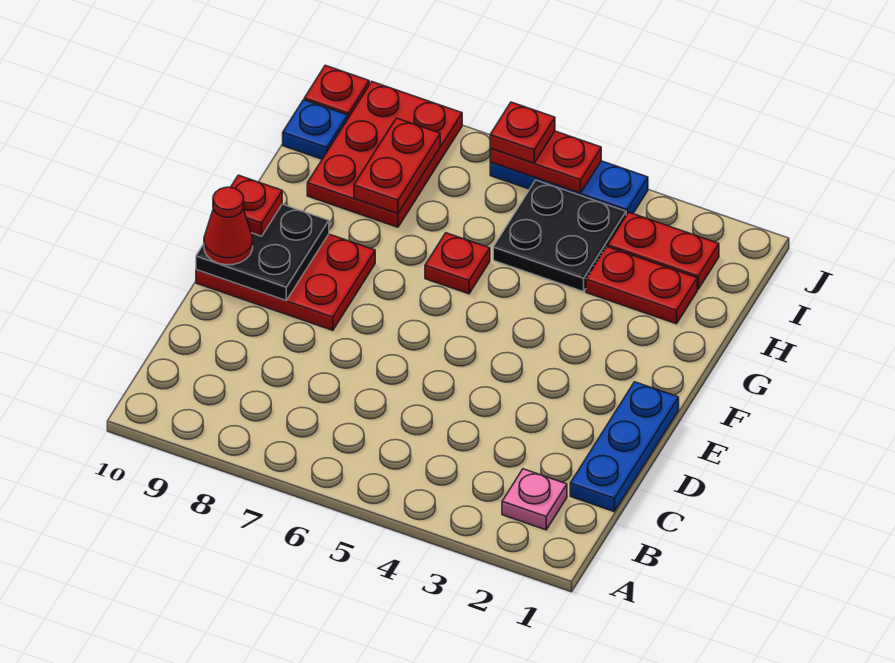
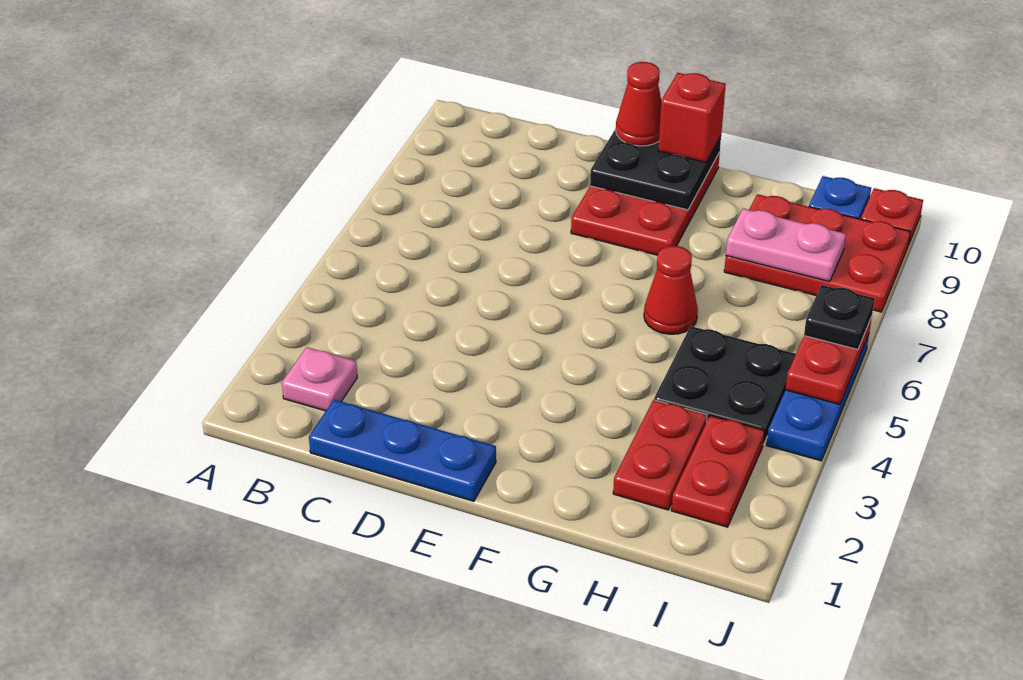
red plate F10 level 3 -> red brick F10 level 3
red plate G6 level 1 -> red cone G6 level 1
red plate H8:I8 level 2 -> pink plate H8:I8 level 2
red plate J6 level 3 -> black plate J6 level 3

